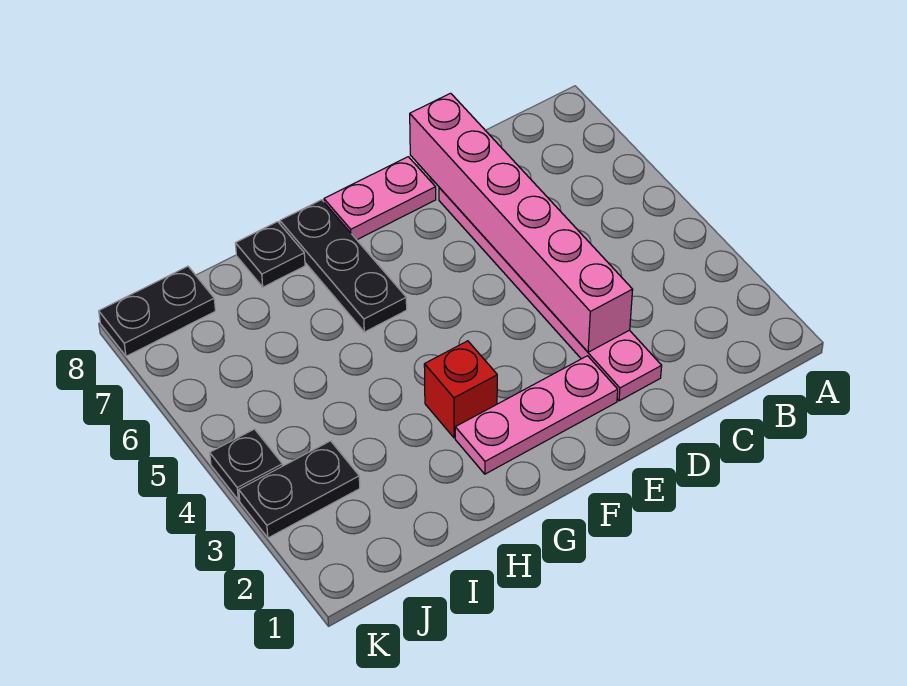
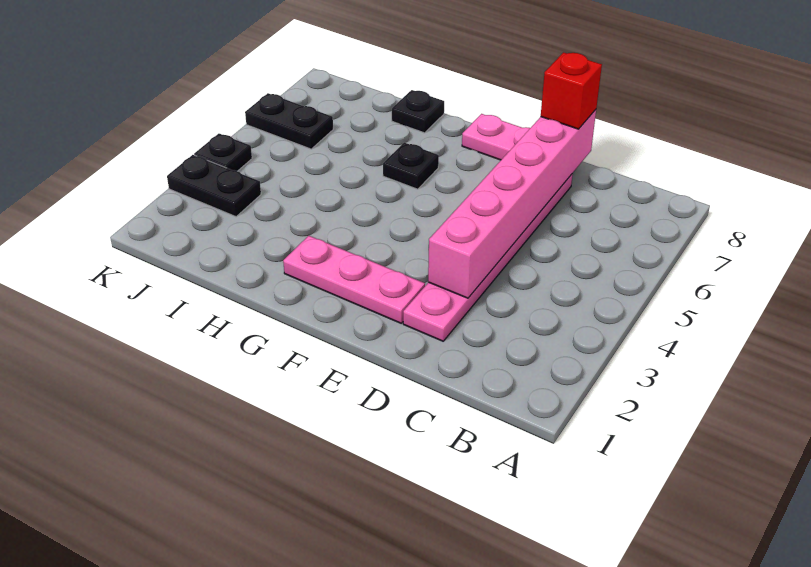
red brick G3 level 1 -> red brick D8 level 3
black plate G6:G8 level 1 -> black plate G6 level 1
black plate J8:K8 level 1 -> black plate J6:K6 level 1

